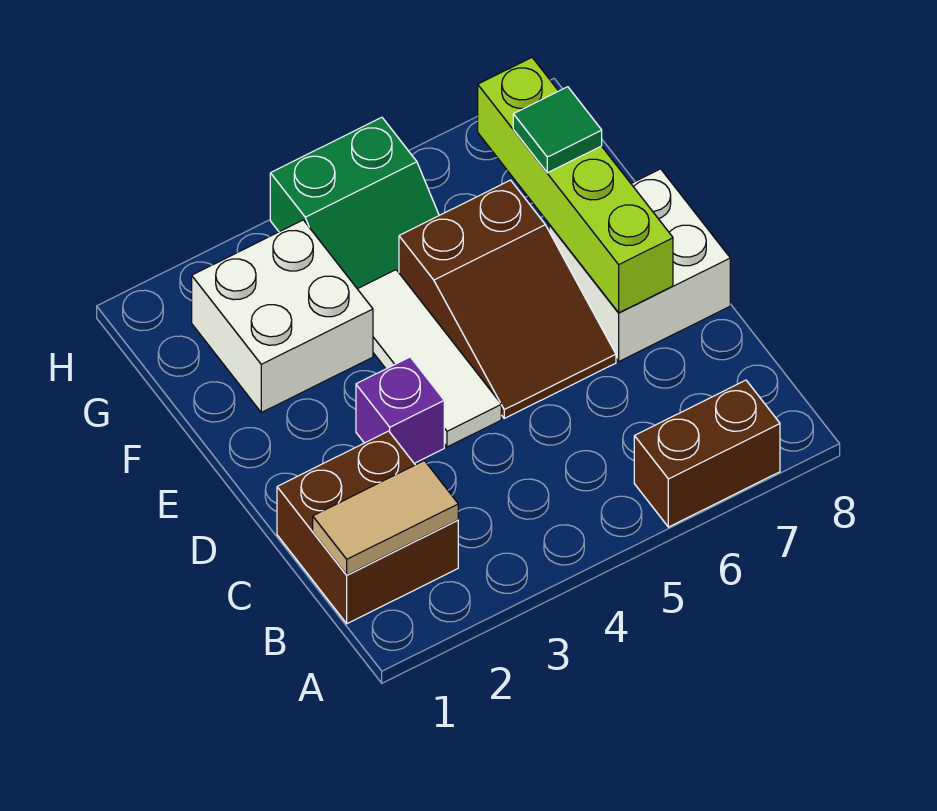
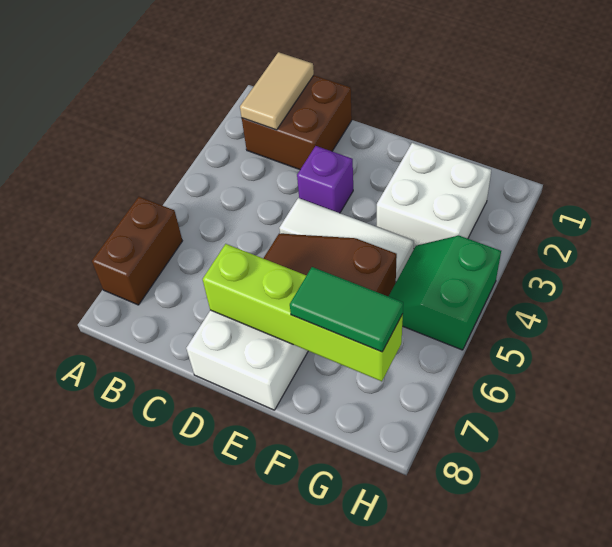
green tile F7 level 3 -> green tile F7:G7 level 3

